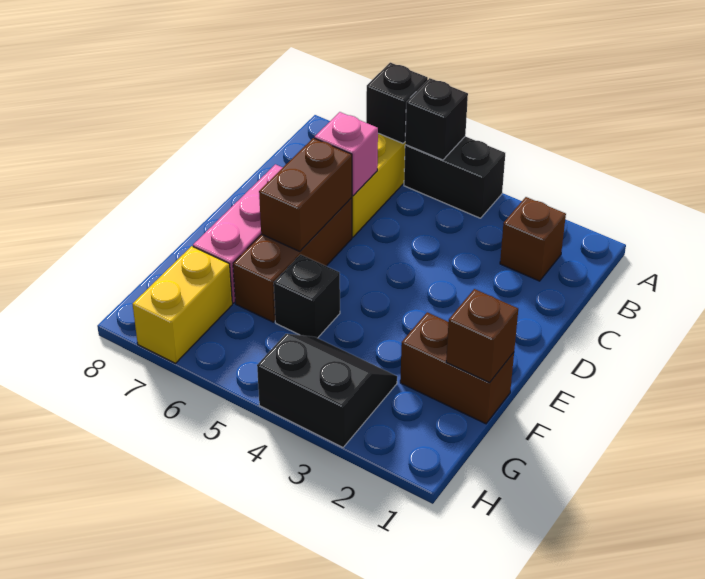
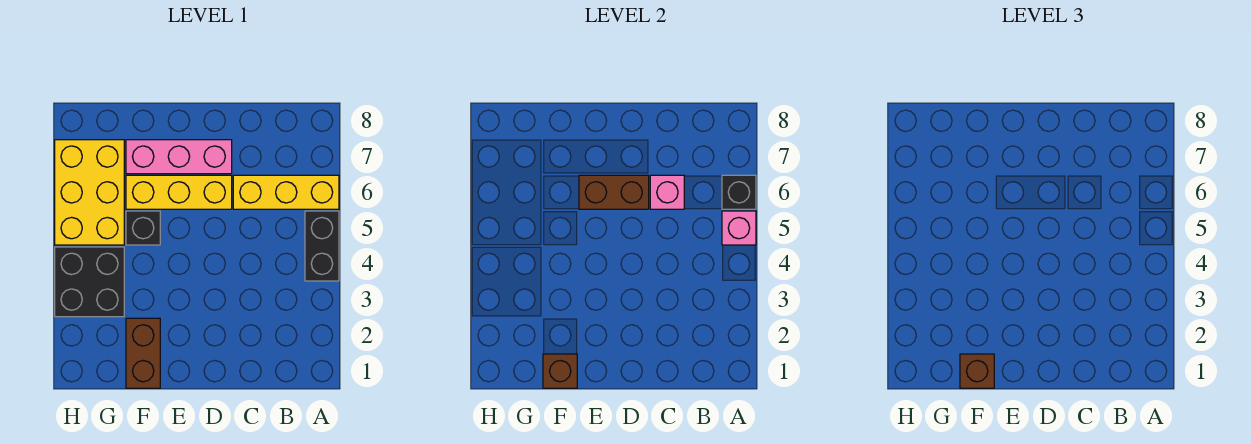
black brick A5 level 2 -> pink brick A5 level 2
brown brick B2 level 1 -> brown brick F1 level 3
brown brick D6:F6 level 1 -> yellow brick D6:F6 level 1
black slope G3:H4 level 1 top H -> black brick G3:H4 level 1
yellow brick G7:H7 level 1 -> yellow brick G5:H7 level 1

